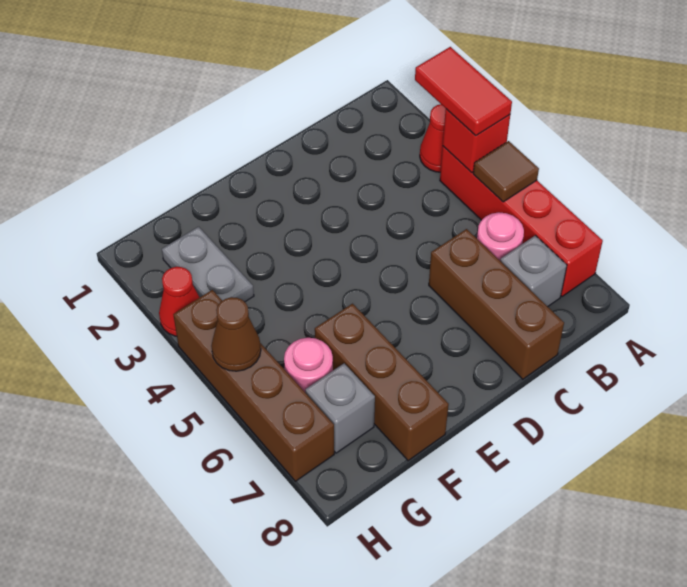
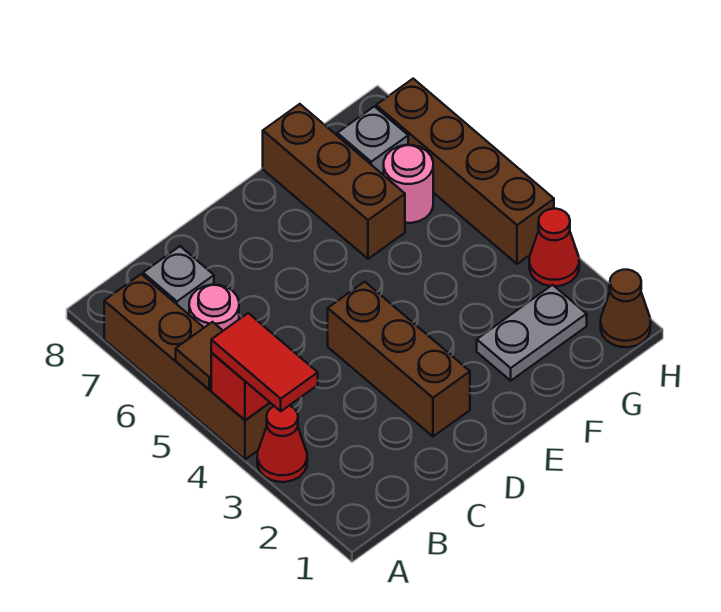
red brick A4:A7 level 1 -> brown brick A4:A7 level 1
brown brick C6:C8 level 1 -> brown brick D2:D4 level 1
grey plate G2:G3 level 1 -> grey plate F2:G2 level 1
brown cone H5 level 2 -> brown cone H1 level 1

